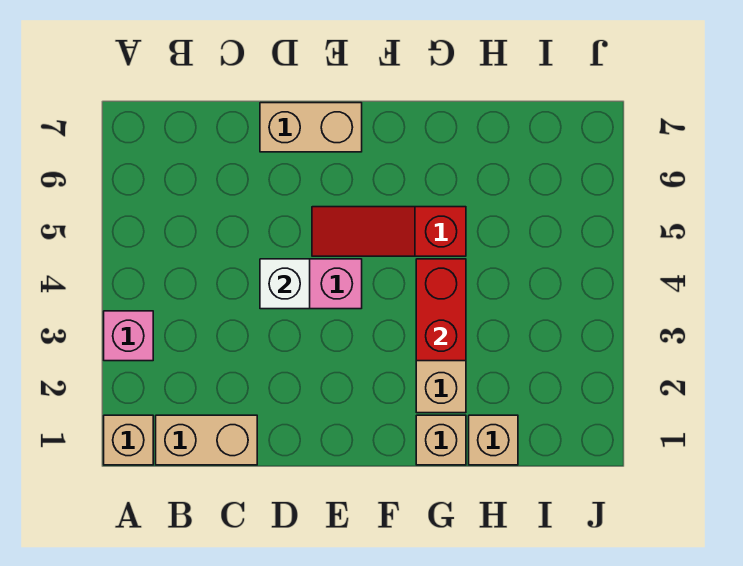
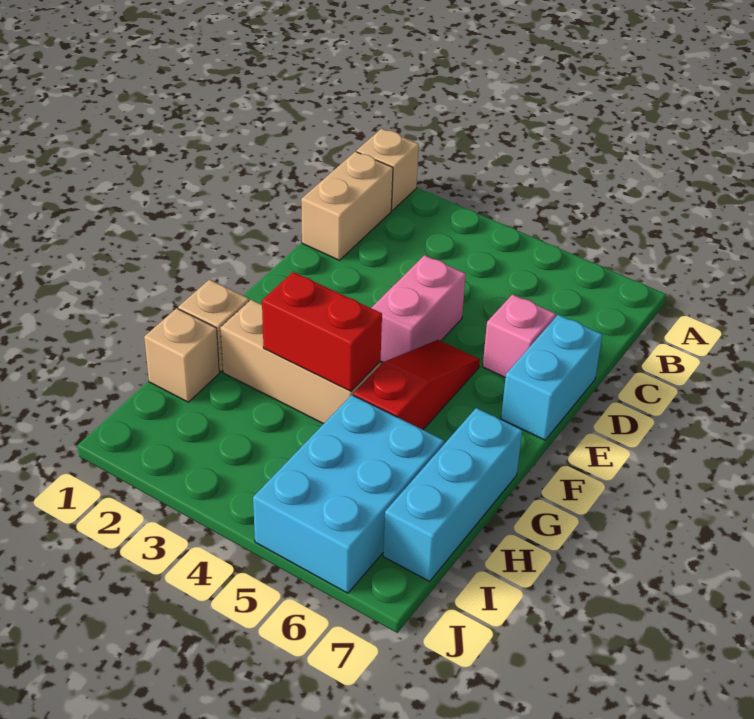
pink brick A3 level 1 -> pink brick D6 level 1
white brick D4 level 2 -> none
tan brick D7:E7 level 1 -> cyan brick D7:E7 level 1
none -> cyan brick G7:I7 level 1
none -> cyan brick H5:J6 level 1

